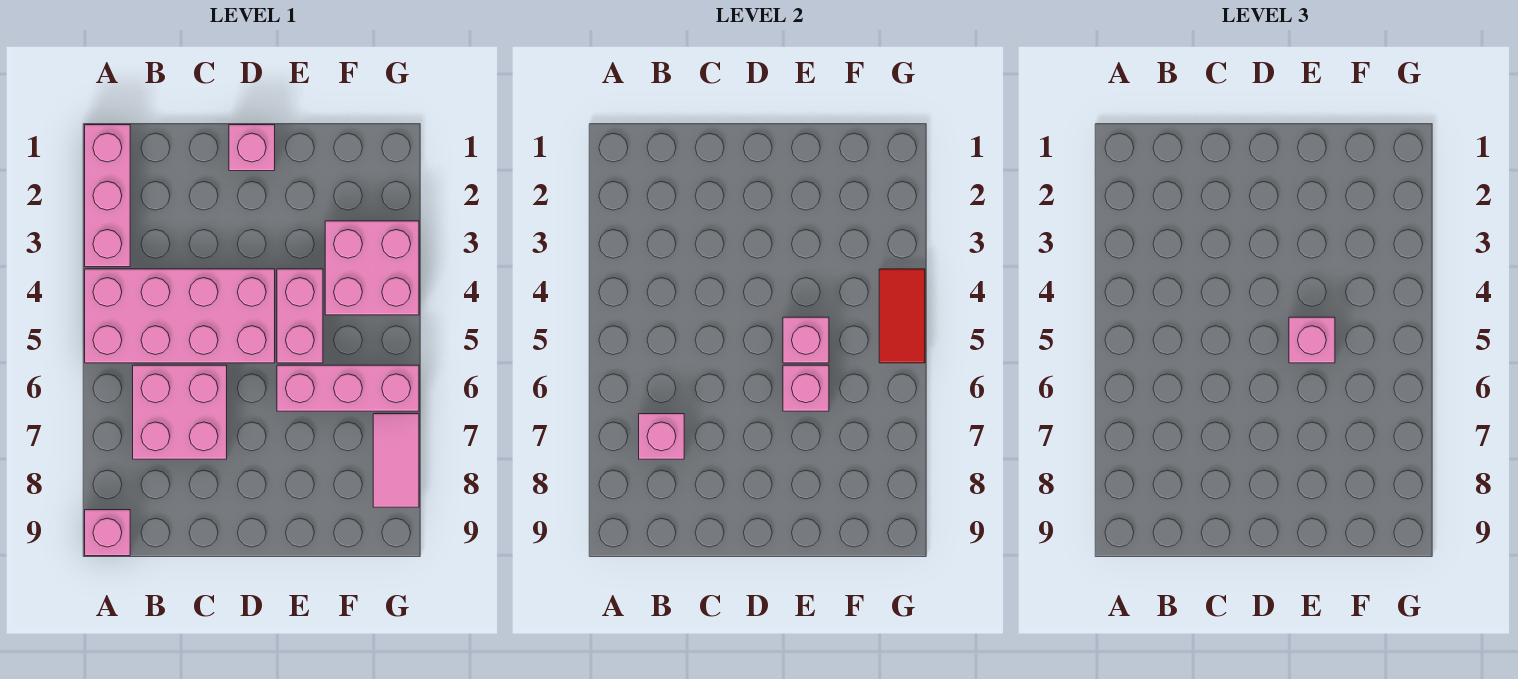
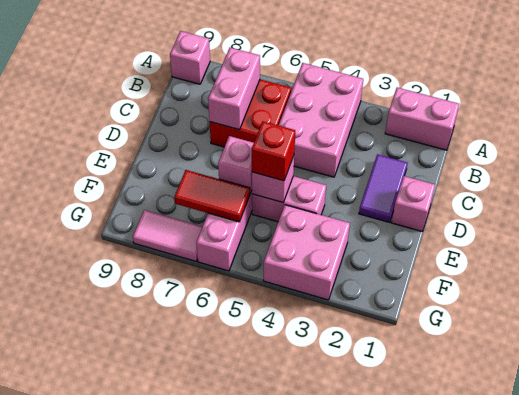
pink brick A1:A3 level 1 -> pink brick A1:A2 level 1
pink brick A4:D5 level 1 -> pink brick A4:C5 level 1
pink brick B6:C7 level 1 -> red brick B6:C7 level 1
pink brick B7 level 2 -> pink brick B7:C7 level 2
none -> purple tile C2:D2 level 1
pink brick E5 level 3 -> red brick E5 level 3
red tile G4:G5 level 2 -> red tile F6:F7 level 2

